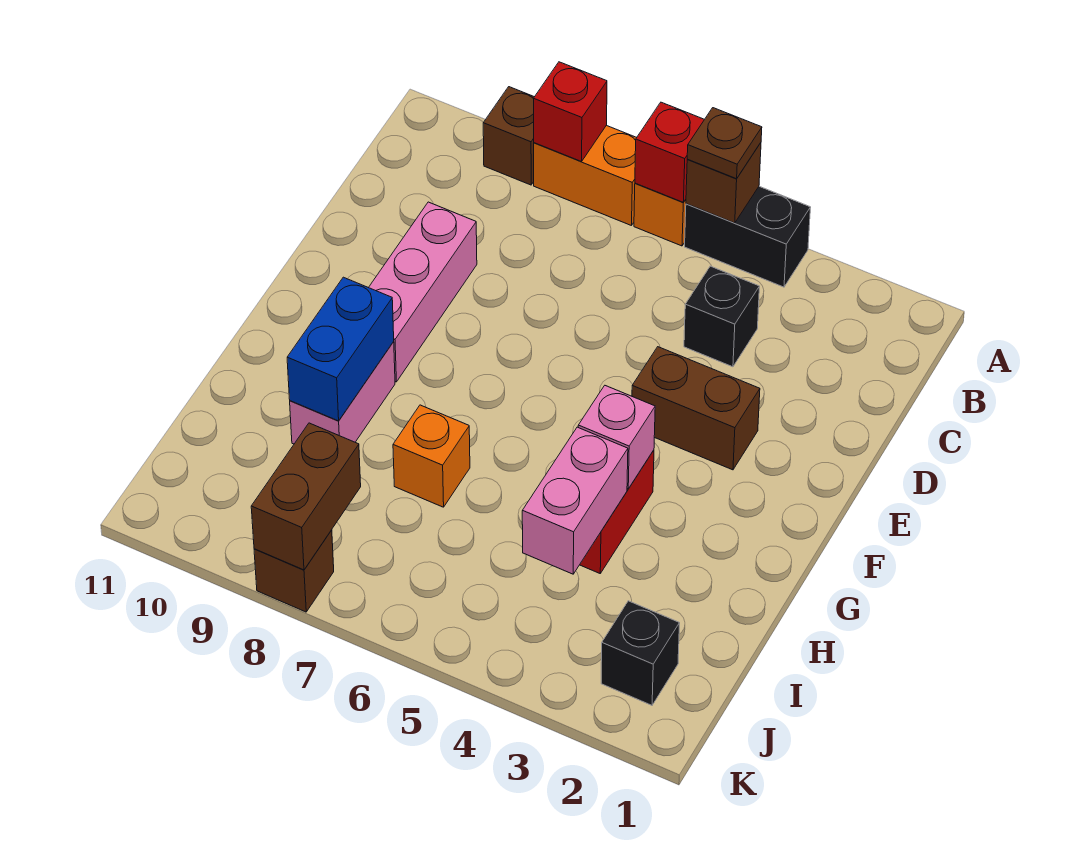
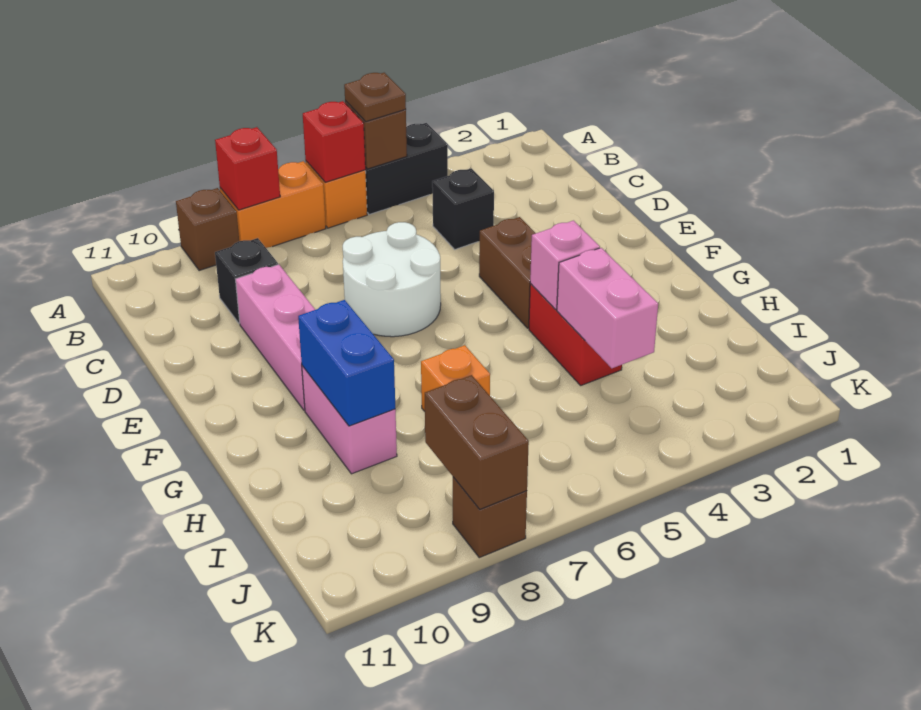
none -> white round brick D6:E7 level 1
brown brick E3:E4 level 1 -> brown brick E4:F4 level 1
black brick J2 level 1 -> black brick C9 level 1

